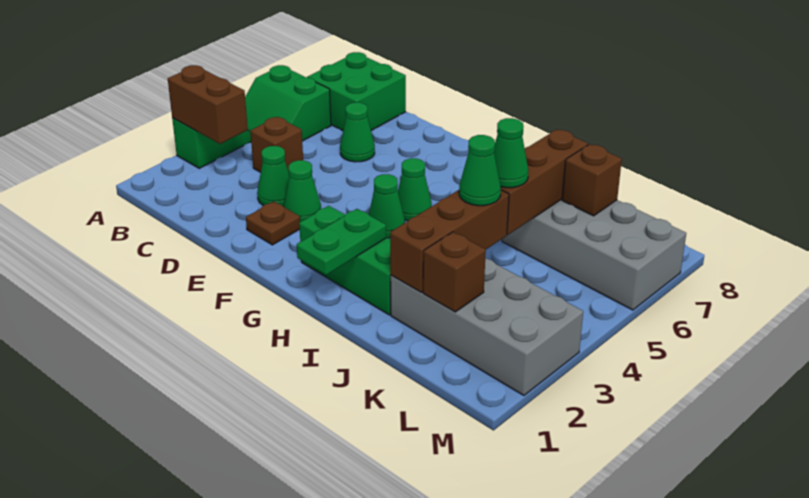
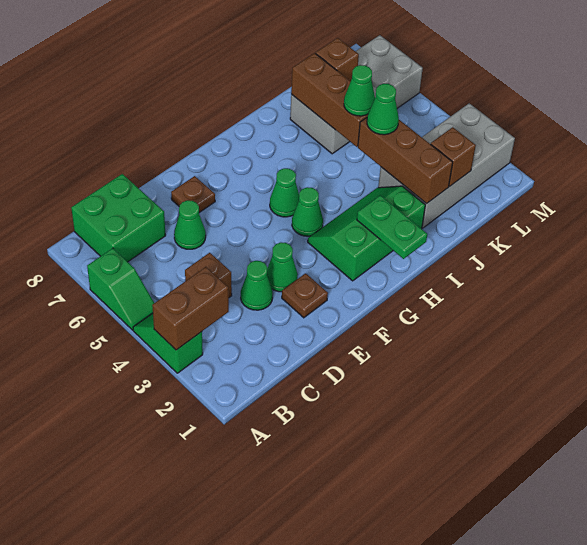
green slope A5:B6 level 1 top 6 -> green slope A5:A6 level 1 top 6
none -> brown plate E7 level 1

